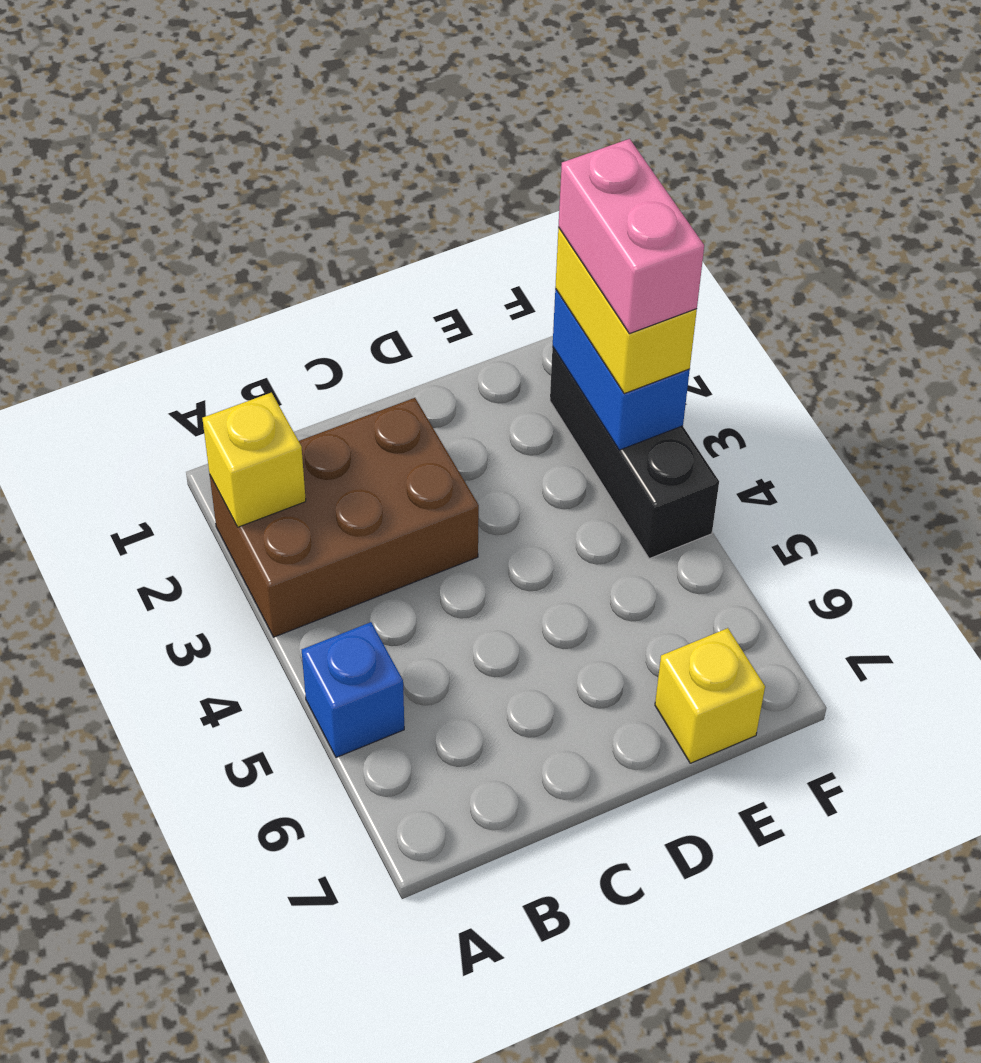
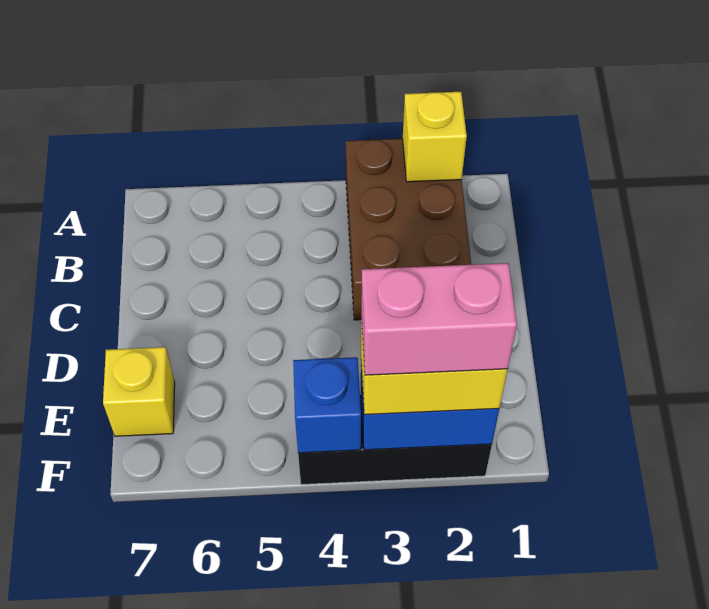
blue brick A5 level 1 -> blue brick F4 level 2

